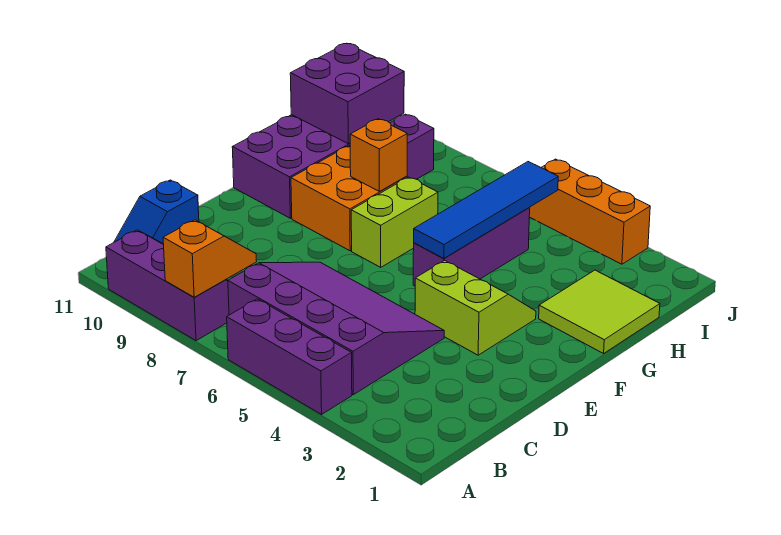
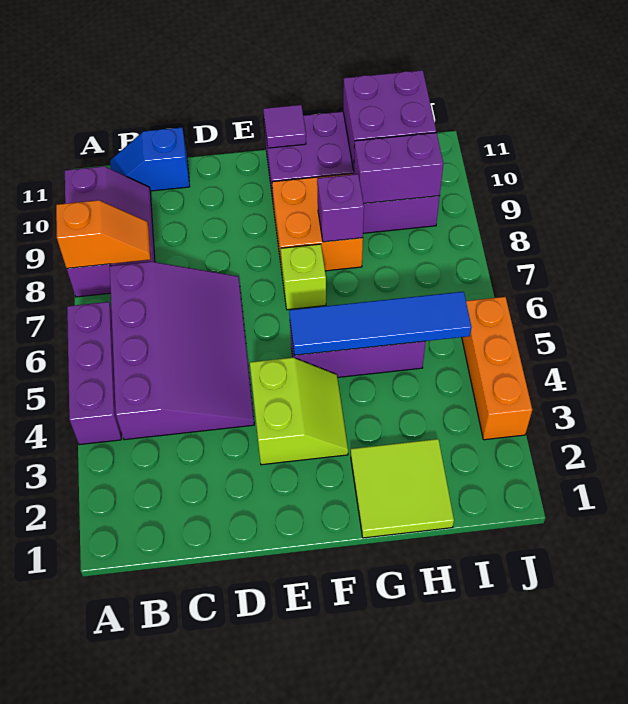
lime brick F7:G7 level 1 -> lime brick F7 level 1
none -> purple tile F11 level 2
orange brick G8 level 2 -> purple brick G8 level 2
none -> purple brick H9:I9 level 2

